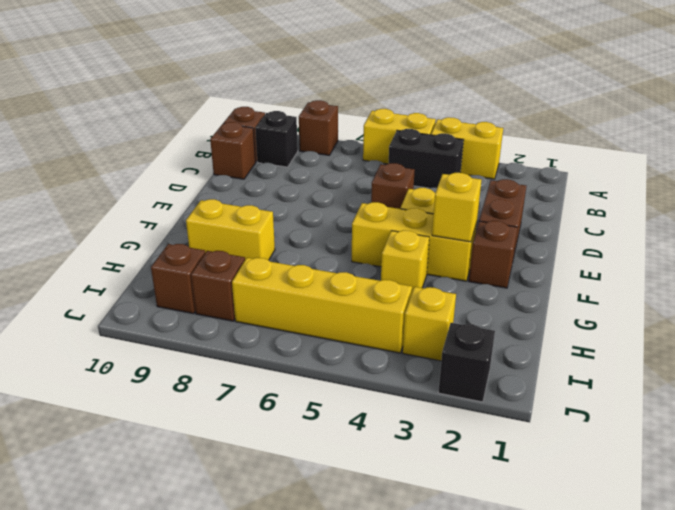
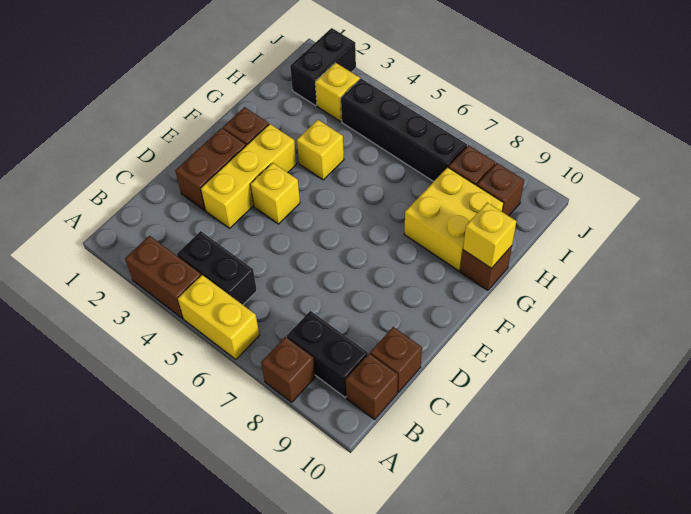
yellow brick A3:A4 level 1 -> brown brick A3:A4 level 1
black brick B9 level 1 -> black brick B8:B9 level 1
brown brick D5 level 1 -> brown brick G10 level 1
yellow brick F3:F5 level 1 -> yellow brick D3:F3 level 1
yellow brick F3 level 2 -> yellow brick G10 level 2
yellow brick G8:G9 level 1 -> yellow brick G8:H9 level 1
yellow brick I4:I7 level 1 -> black brick I4:I7 level 1
black brick J2 level 1 -> black brick I2:J2 level 1

